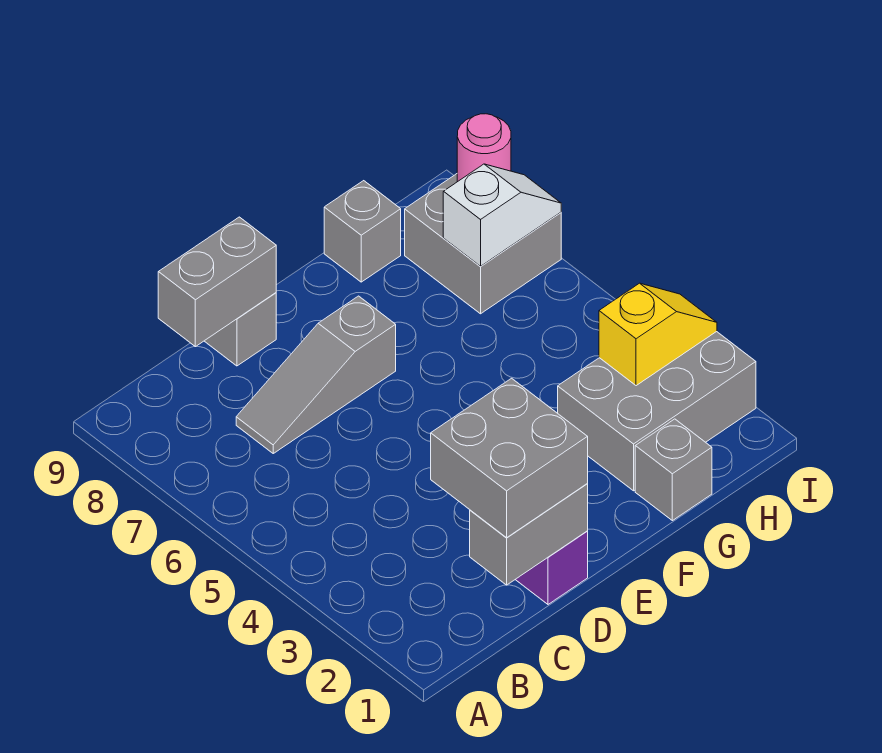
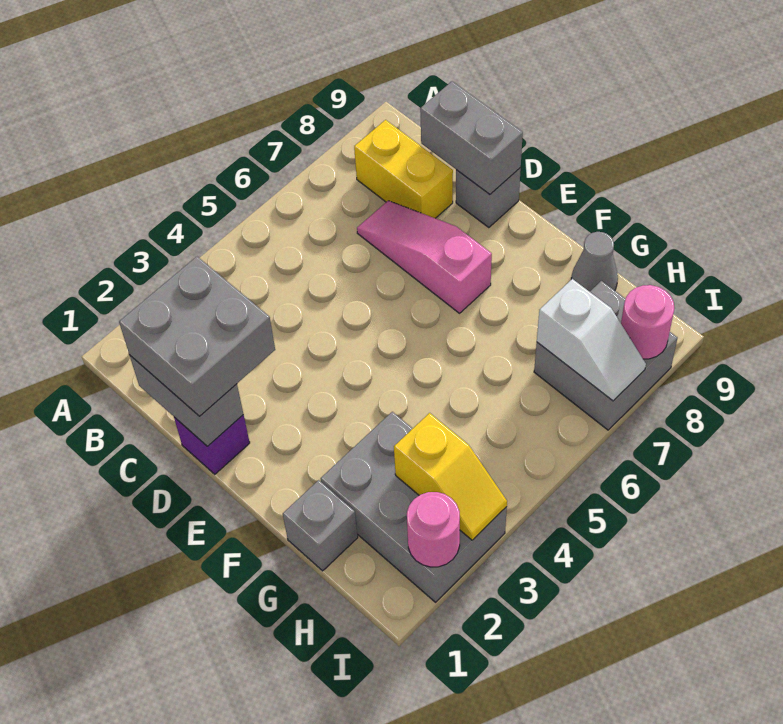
none -> yellow brick B8:C8 level 1
grey slope C7:E7 level 1 top E -> pink slope C7:E7 level 1 top E
grey brick G9 level 1 -> grey cone G9 level 1
none -> pink round brick I2 level 2

